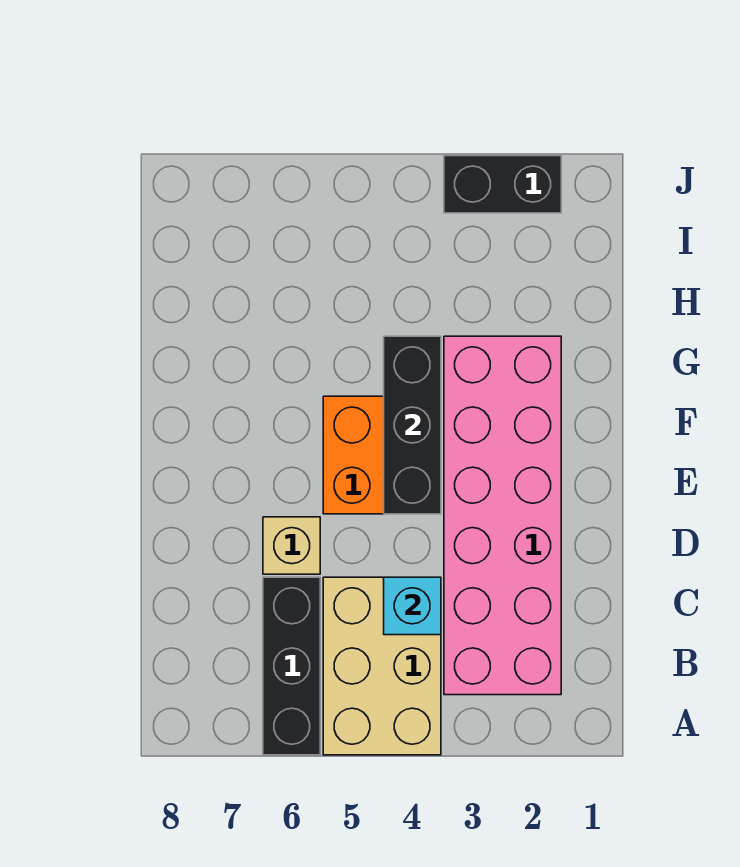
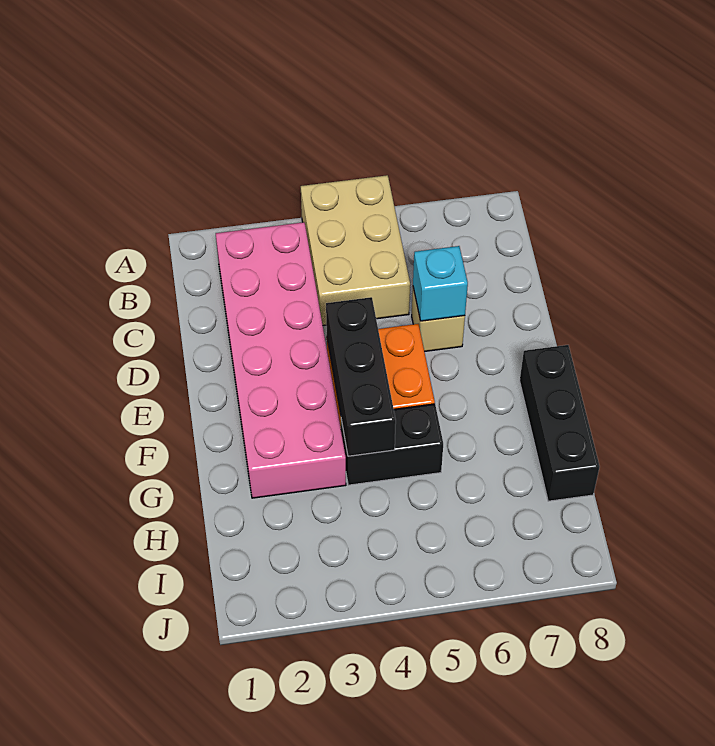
black brick A6:C6 level 1 -> black brick F8:H8 level 1
cyan brick C4 level 2 -> cyan brick D6 level 2
black brick J2:J3 level 1 -> black brick G4:G5 level 1

